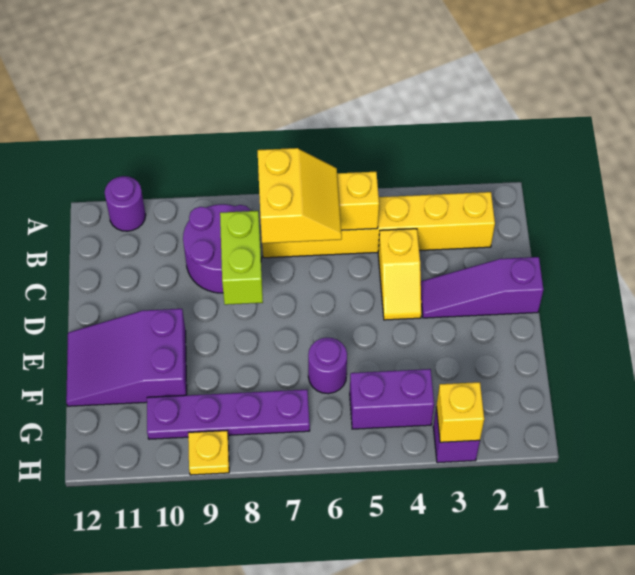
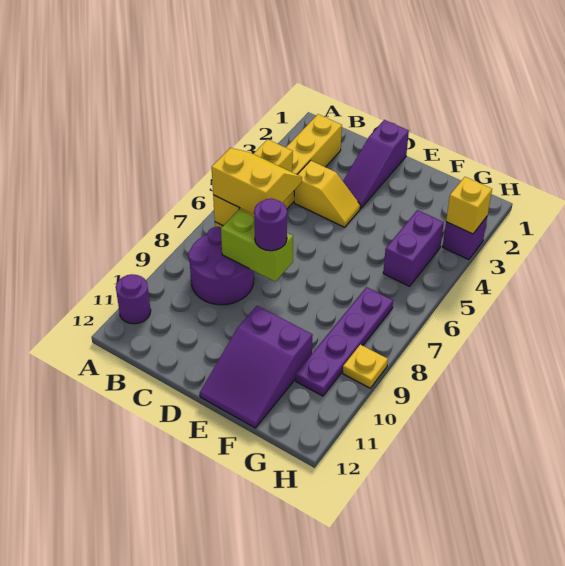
purple round brick F6 level 1 -> purple round brick D8 level 3

